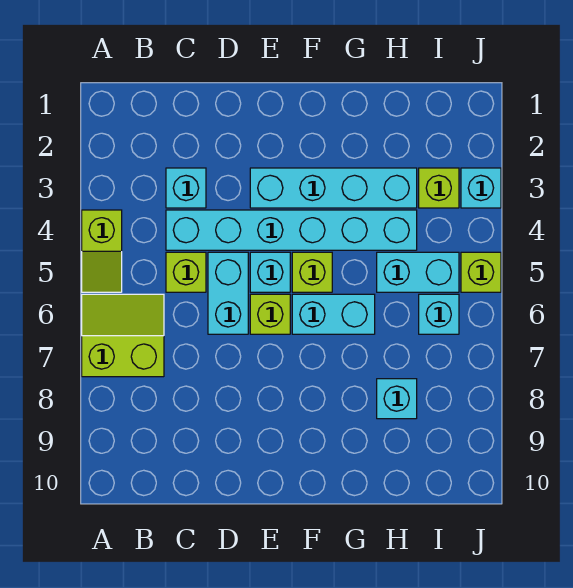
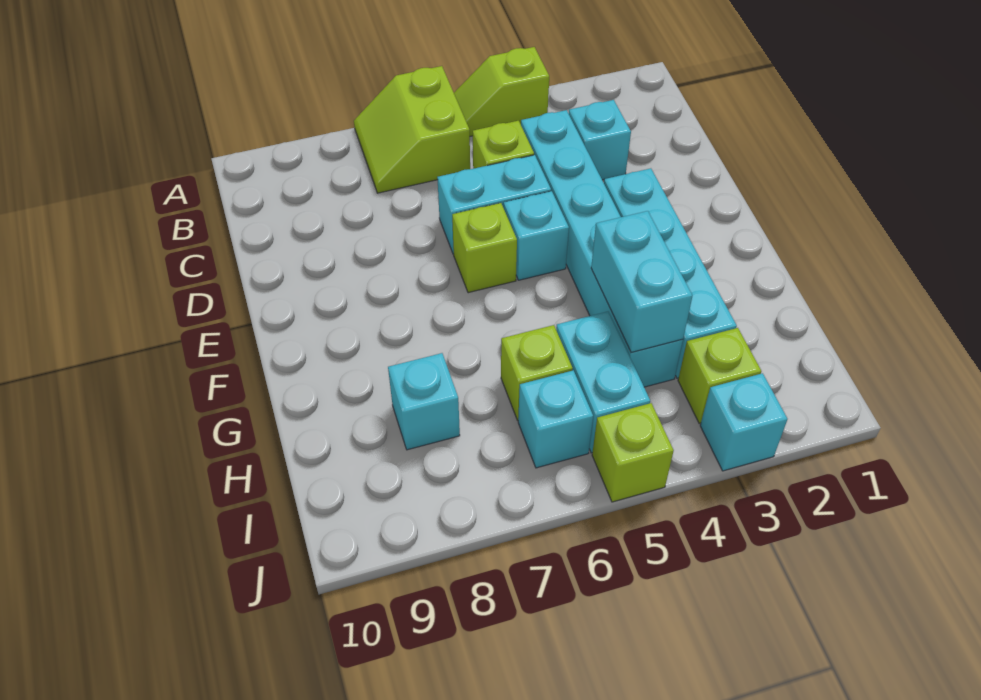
lime slope A6:B7 level 1 top 7 -> lime slope A6:B7 level 1 top 6
lime brick F5 level 1 -> lime brick H6 level 1
cyan brick F6:G6 level 1 -> cyan brick G4:H4 level 2

